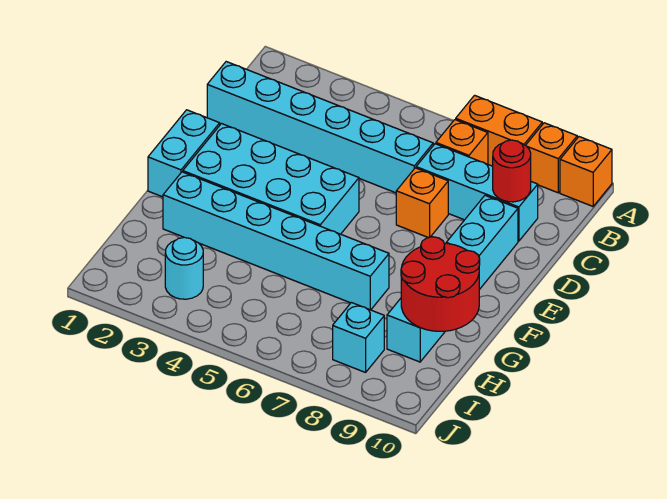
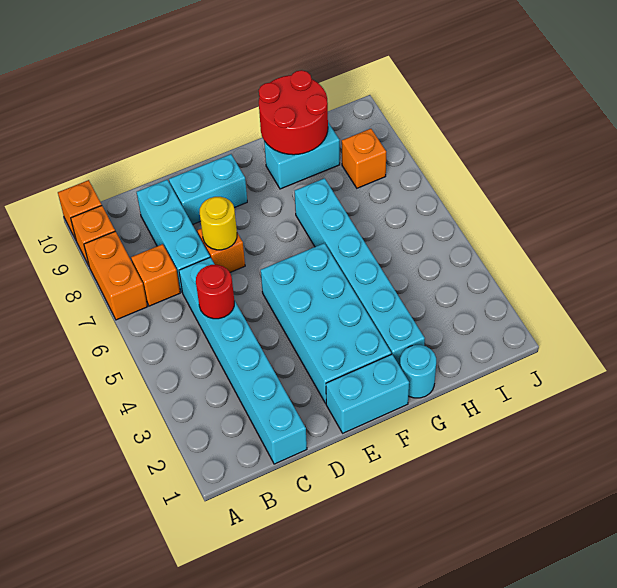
red round brick C9 level 2 -> red round brick C5 level 2
none -> yellow round brick D7 level 2
cyan round brick I3 level 1 -> cyan round brick G1 level 1
cyan brick I8 level 1 -> orange brick I8 level 1

